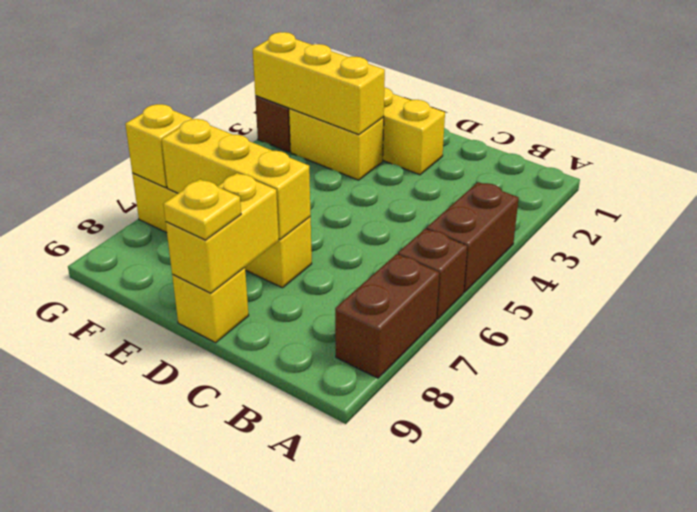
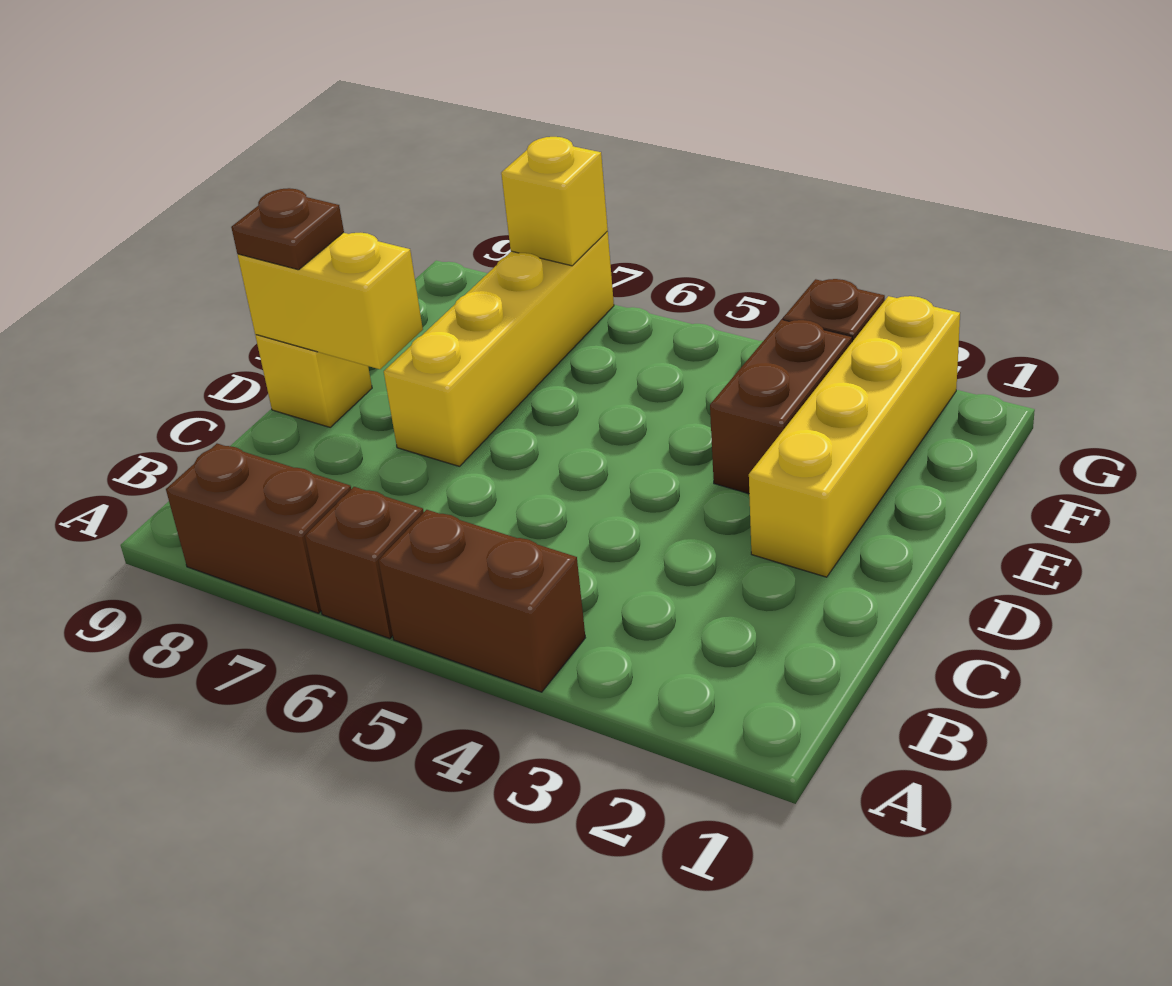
yellow brick D7:F7 level 2 -> none
yellow plate D9 level 3 -> brown plate D9 level 3
yellow brick E3:F3 level 1 -> brown brick E3:F3 level 1
yellow brick E3:G3 level 2 -> none

